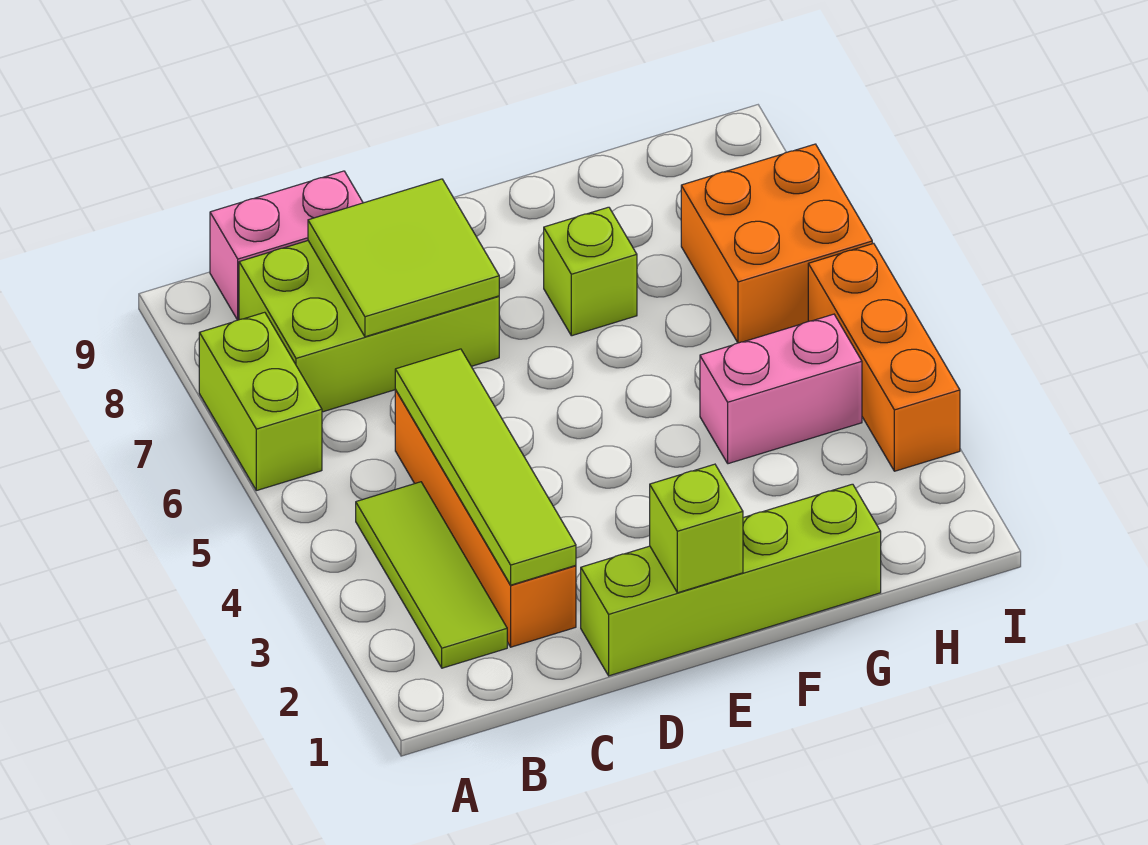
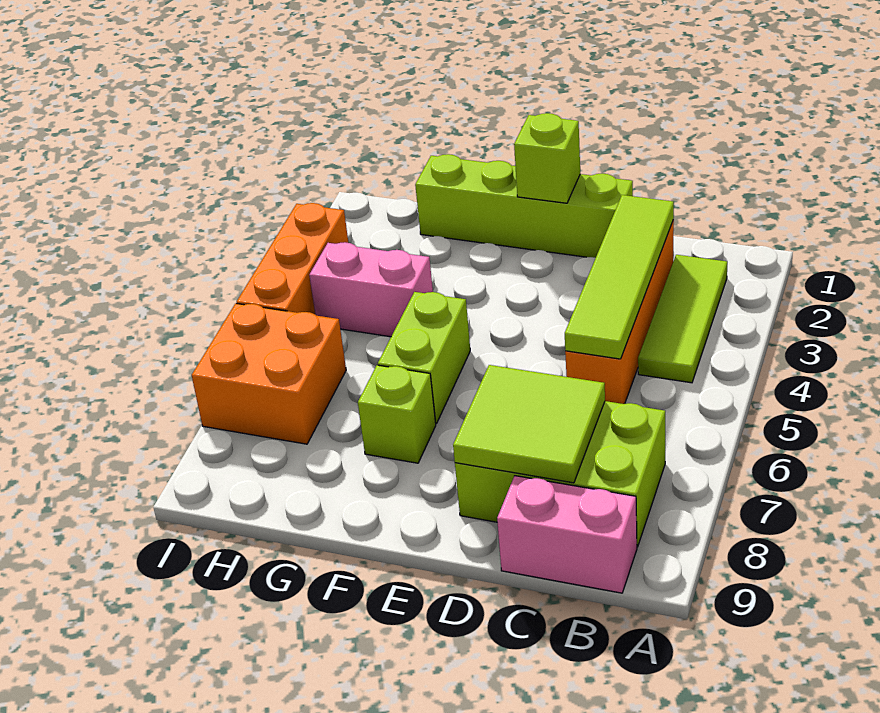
lime brick A6:A7 level 1 -> lime brick F5:F6 level 1

